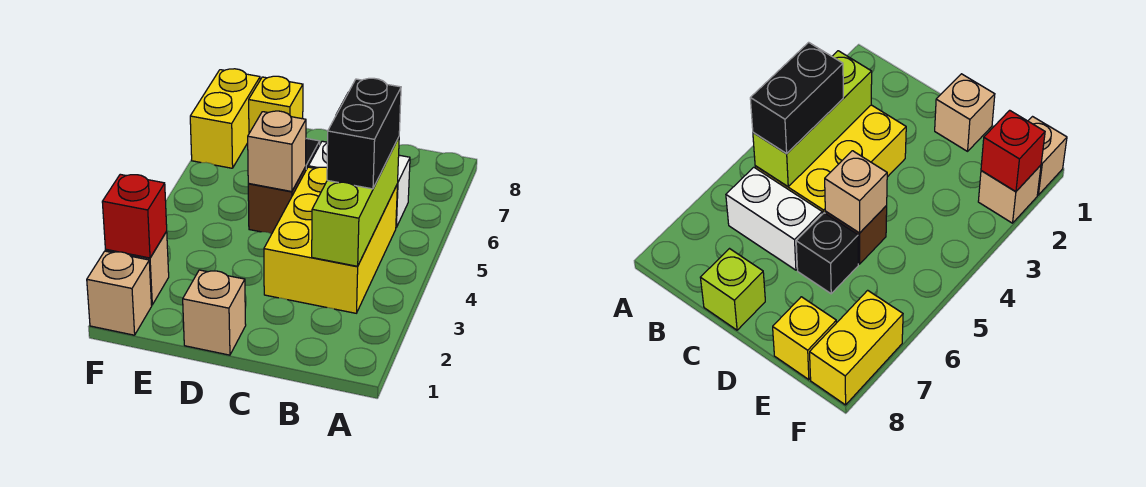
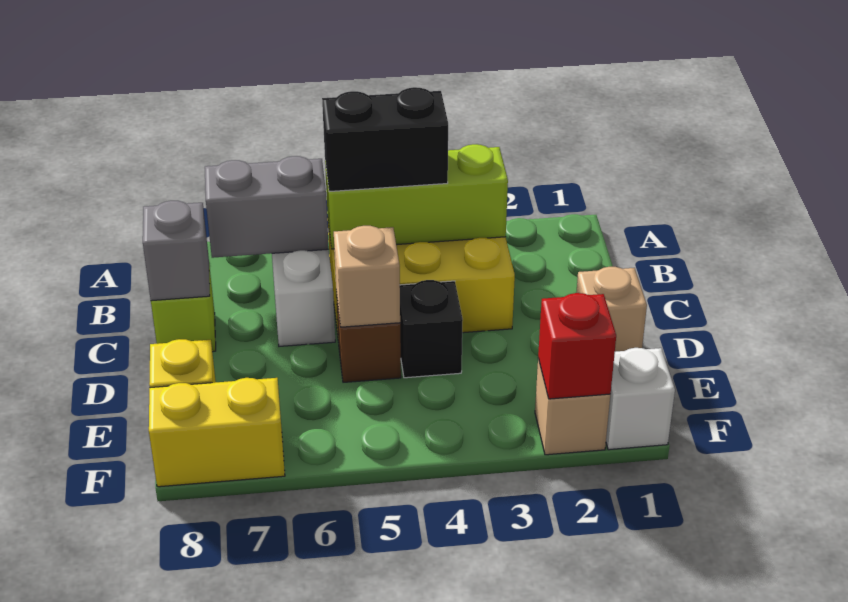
none -> grey brick B6:B7 level 2
none -> grey brick C8 level 2
black brick D6 level 1 -> black brick D4 level 1
tan brick F1 level 1 -> white brick F1 level 1

